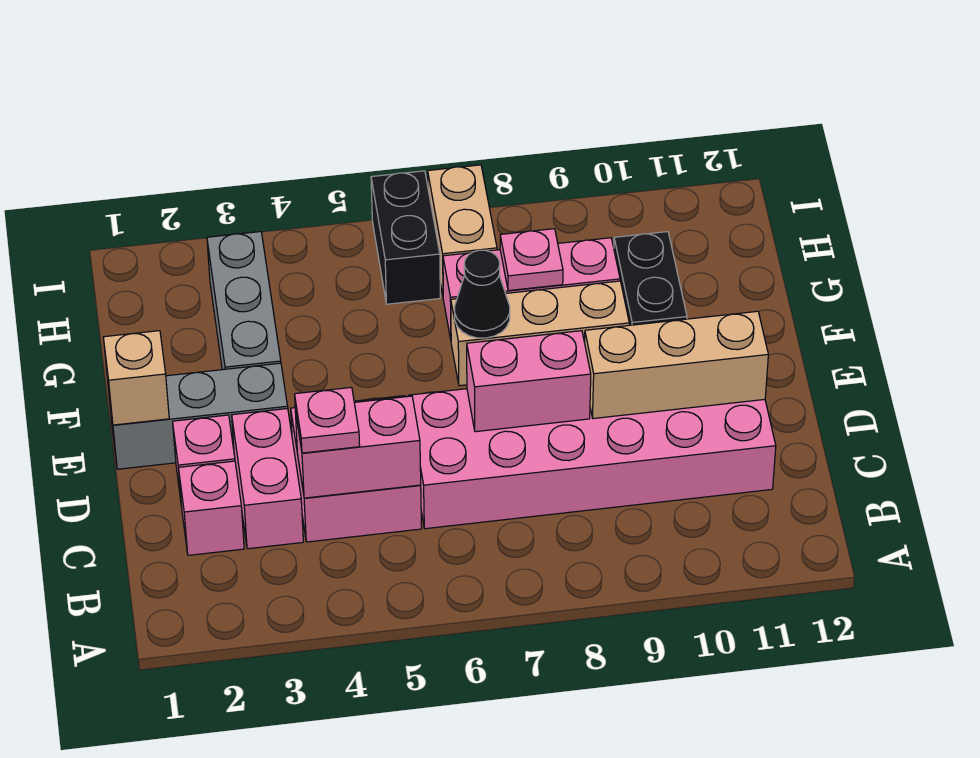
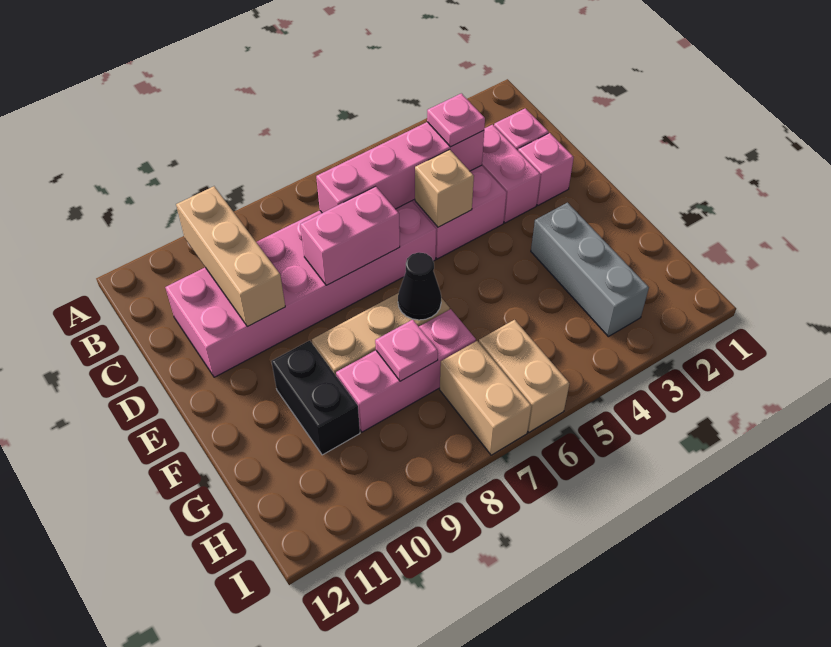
pink brick C4:C5 level 2 -> pink brick C4:C7 level 2
tan brick D9:D11 level 2 -> tan brick B10:D10 level 2
grey brick E1:E3 level 1 -> none
tan brick E1 level 2 -> tan brick D5 level 2
black brick H6:I6 level 1 -> tan brick H6:I6 level 1

